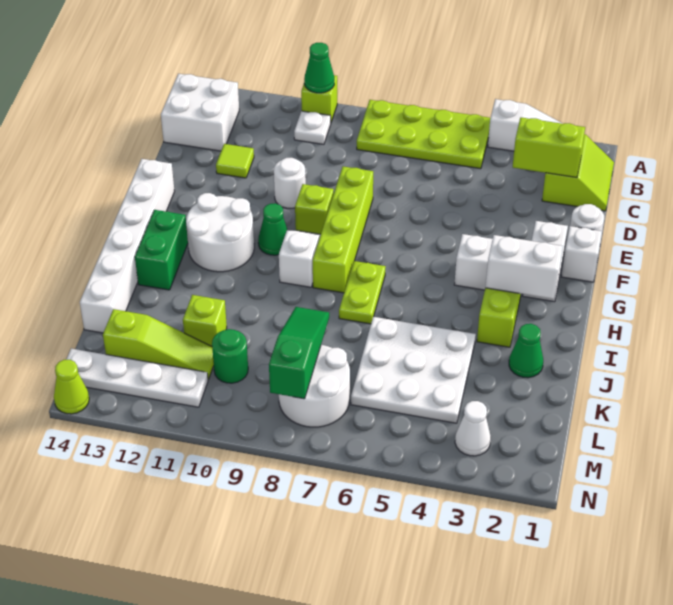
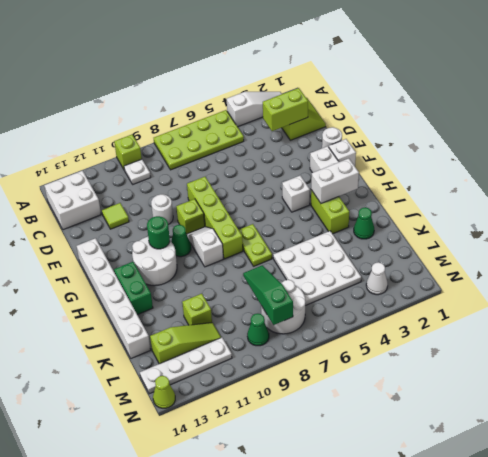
green cone A10 level 2 -> green cone M9 level 1
green round brick L10 level 1 -> green round brick G11 level 2

